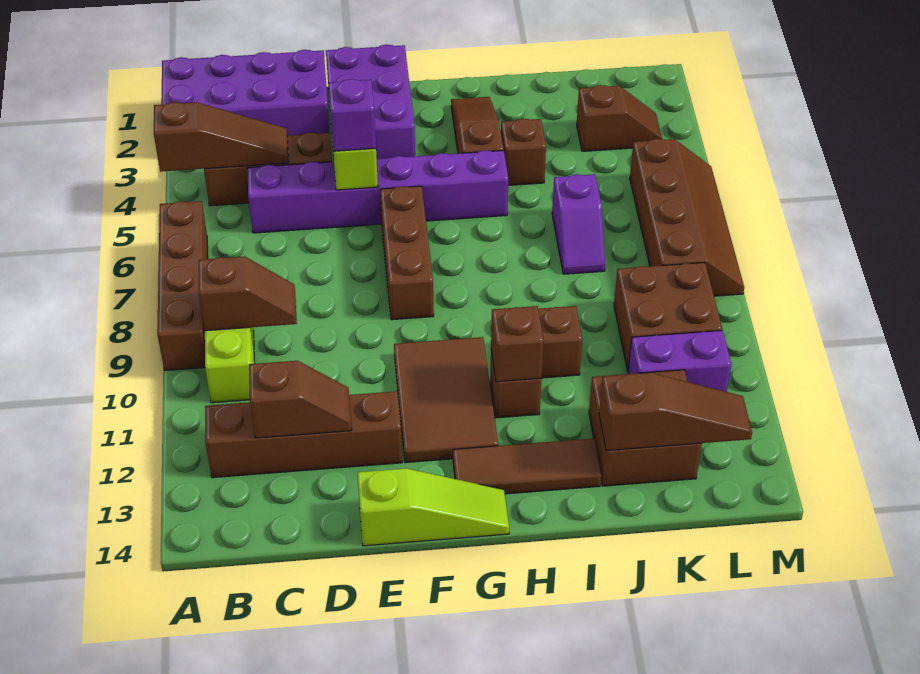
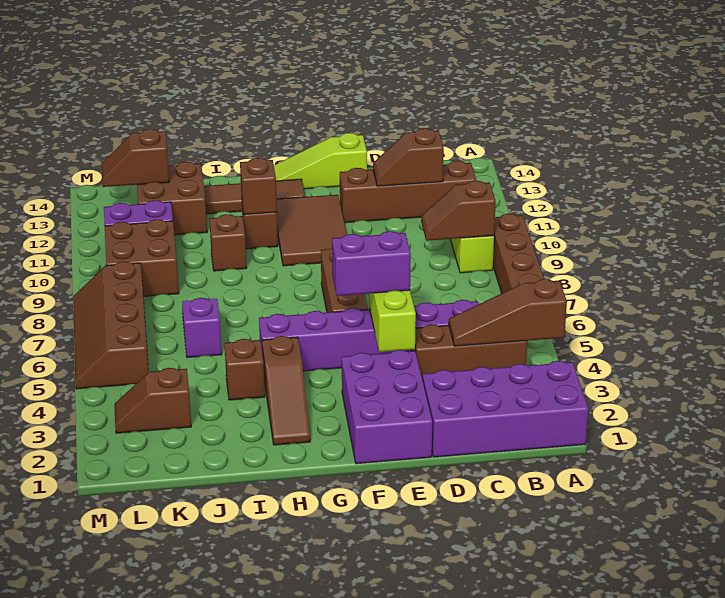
purple brick E5 level 3 -> purple brick E5:F5 level 3
brown slope J13:L13 level 2 top J -> brown slope K13:L13 level 2 top K

